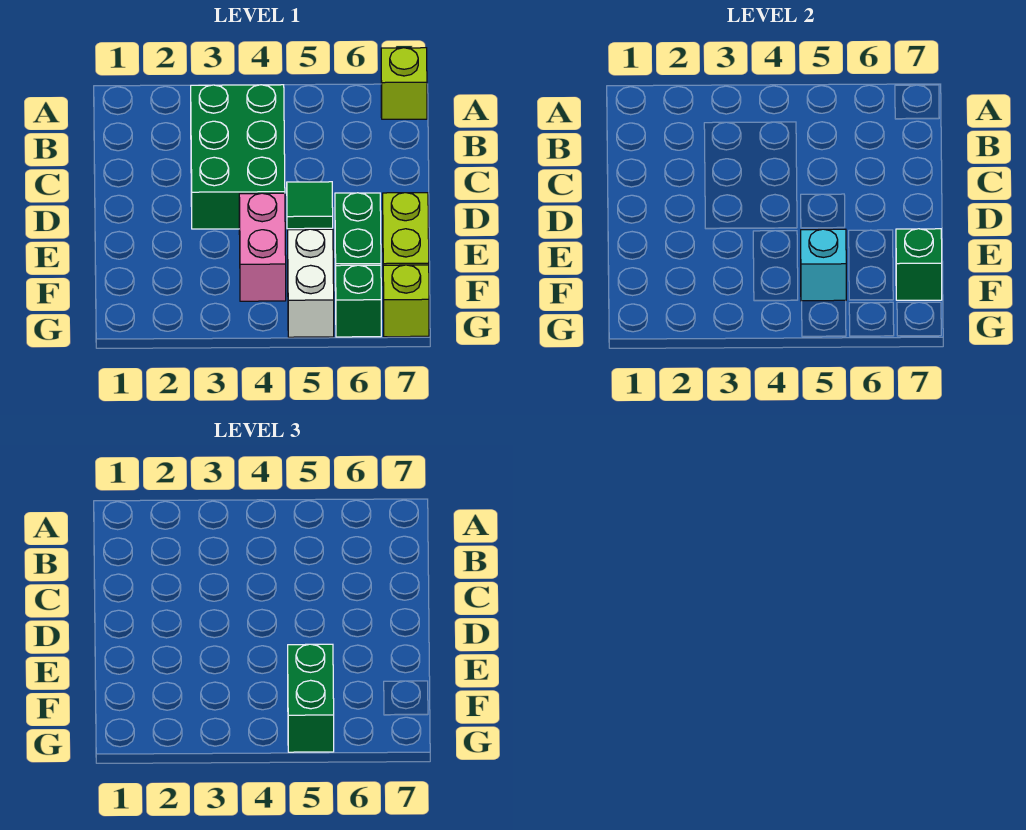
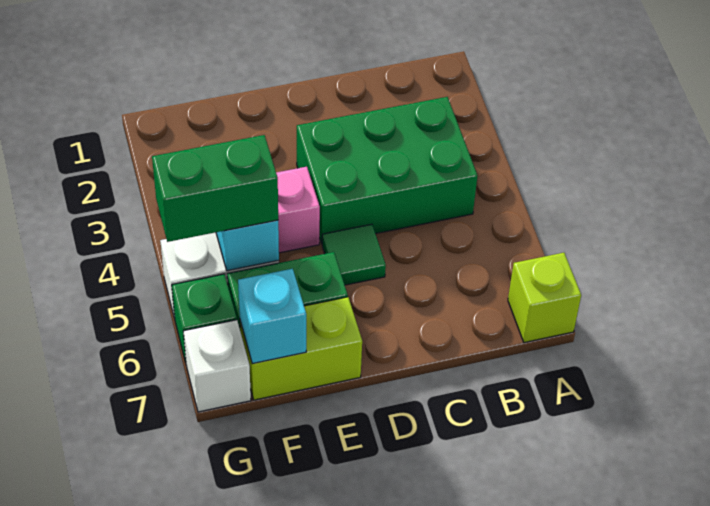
green brick F7 level 2 -> cyan brick F7 level 2
lime brick G7 level 1 -> white brick G7 level 1

